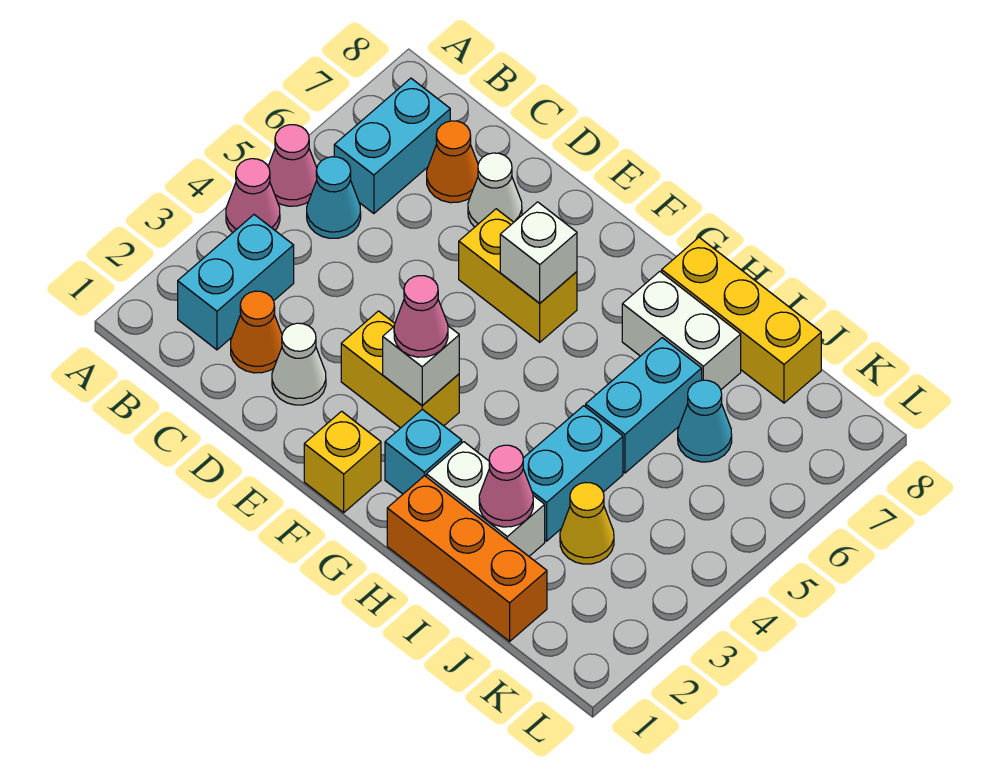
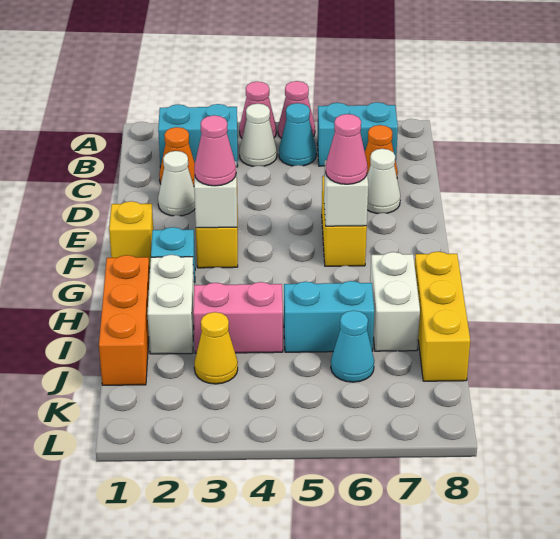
none -> white cone B4 level 1
pink cone I2 level 2 -> pink cone F6 level 3
cyan brick I3:I4 level 1 -> pink brick I3:I4 level 1

